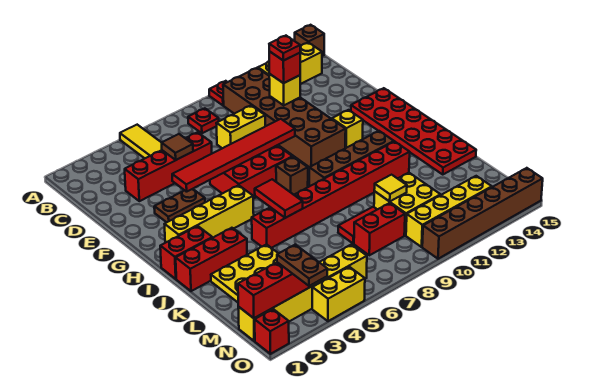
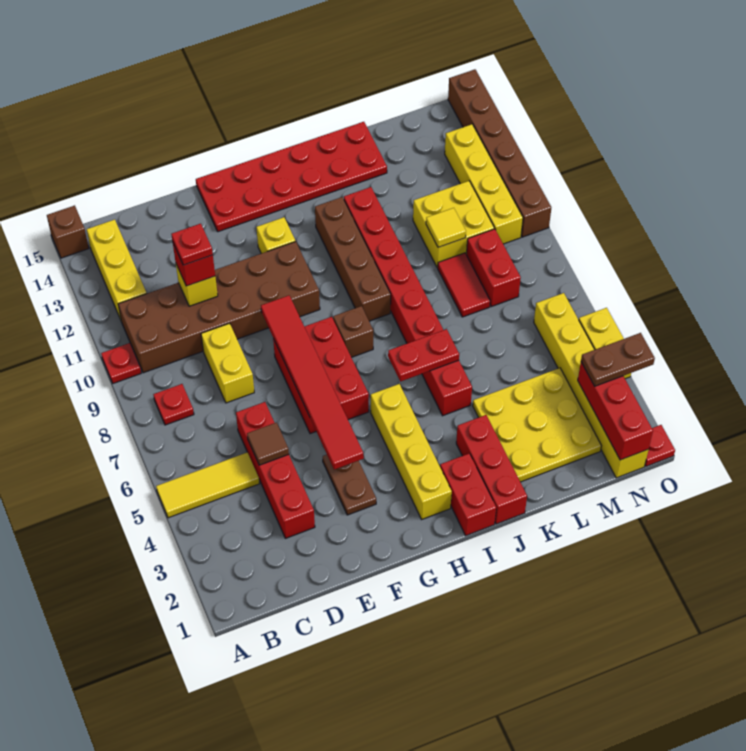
red tile I6:J6 level 2 -> red plate I6:J6 level 2
red brick O1 level 1 -> red plate O1 level 1

